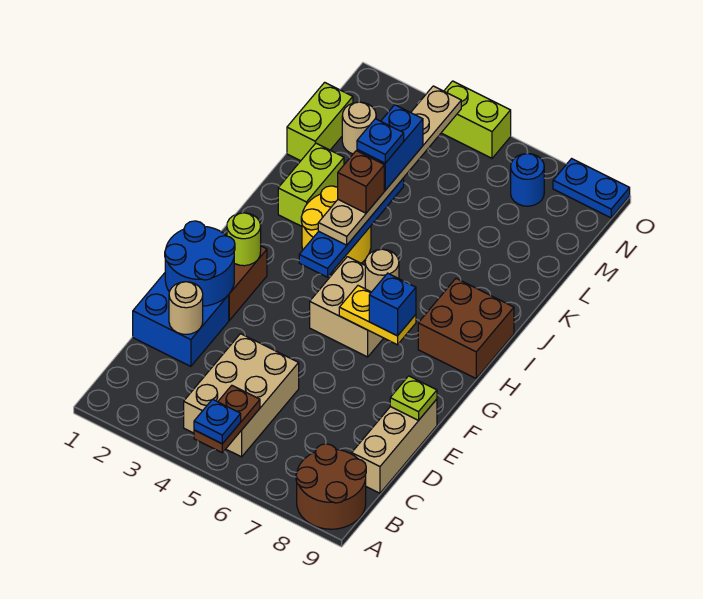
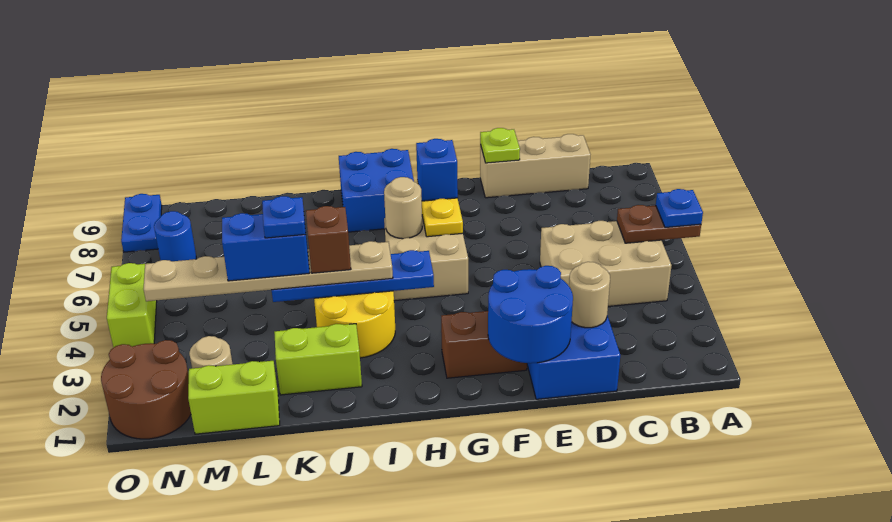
brown round brick A8:B9 level 1 -> brown round brick N1:O2 level 1
lime round brick G2 level 2 -> none
brown brick H8:I9 level 1 -> blue brick H8:I9 level 1

